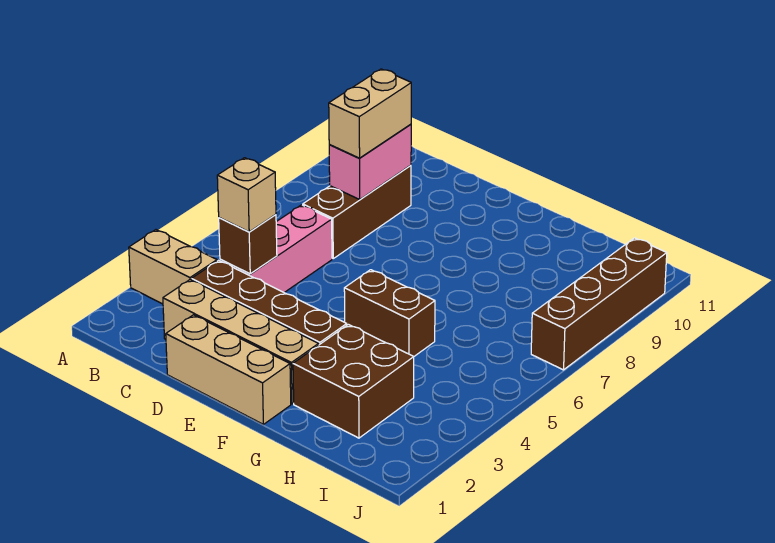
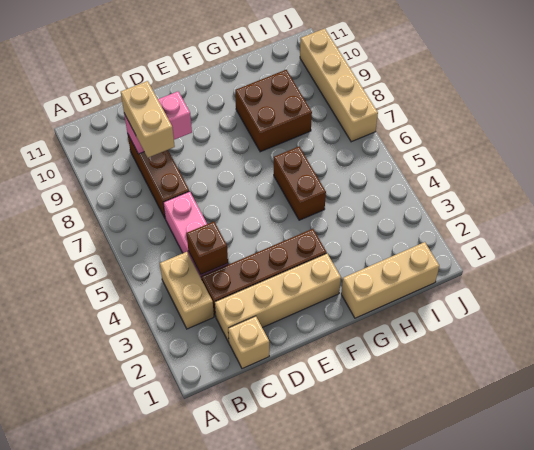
tan brick A3:B3 level 1 -> tan brick B3:B4 level 1
tan brick C4 level 3 -> tan brick C1 level 1
pink brick C8:C9 level 2 -> pink brick C9:D9 level 2
tan brick D1:F1 level 1 -> tan brick G1:I1 level 1
brown brick F5:G5 level 1 -> brown brick G5:G6 level 1
brown brick G2:H3 level 1 -> brown brick G8:H9 level 1
brown brick J7:J10 level 1 -> tan brick J7:J10 level 1

